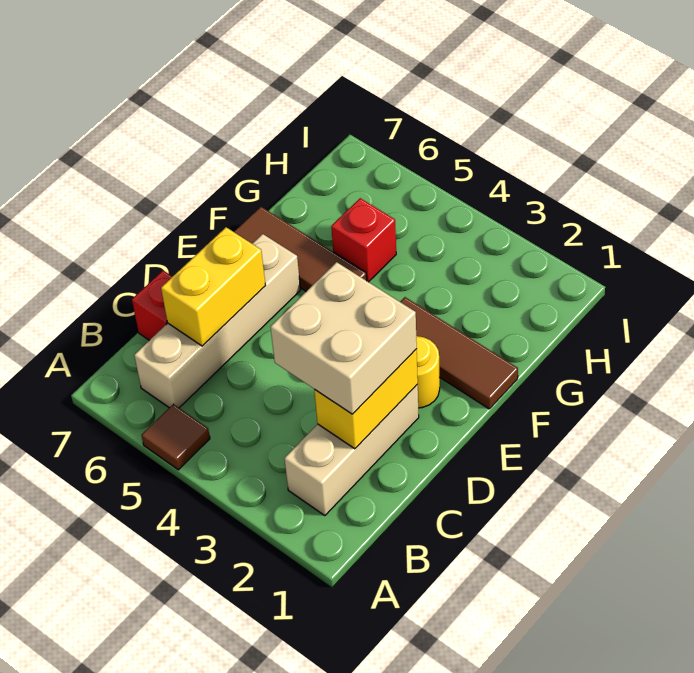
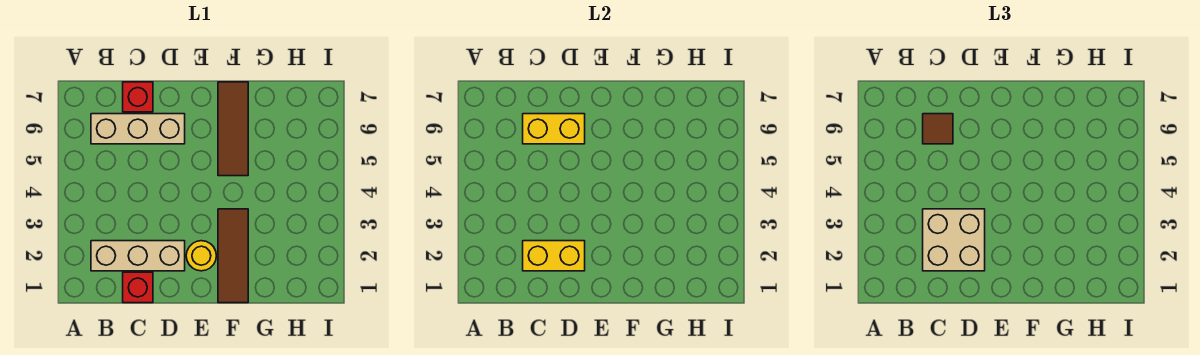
brown tile A5 level 1 -> brown tile C6 level 3
tan brick B6:E6 level 1 -> tan brick B6:D6 level 1
red brick G5 level 1 -> red brick C1 level 1

